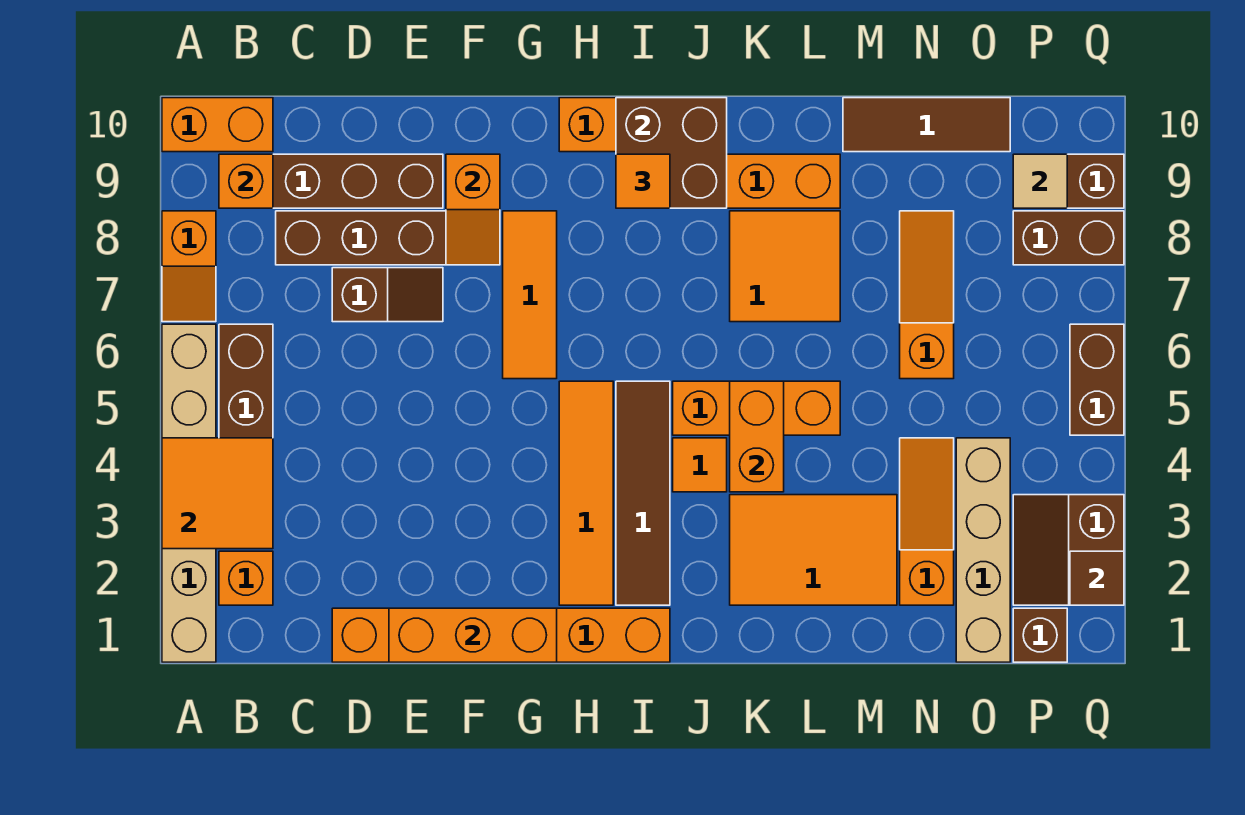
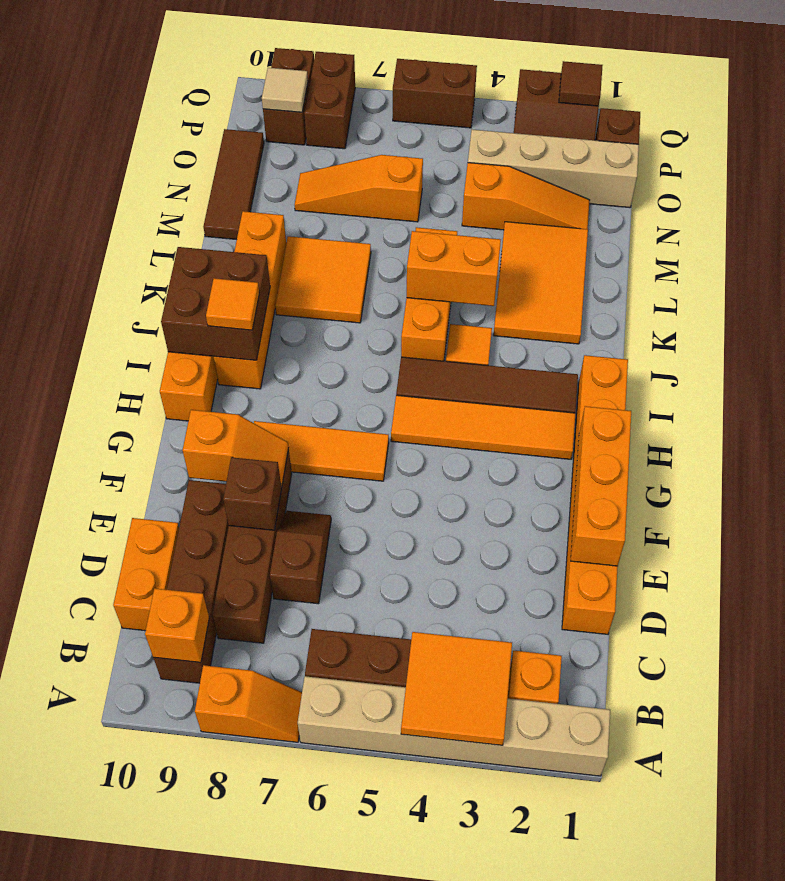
orange brick A10:B10 level 1 -> orange brick C10:D10 level 1
none -> brown brick E8 level 2
orange slope N2:N4 level 1 top 2 -> orange slope N2:N4 level 1 top 4

